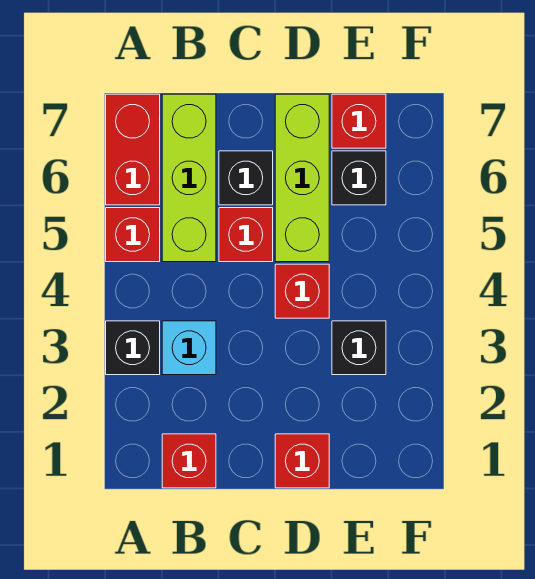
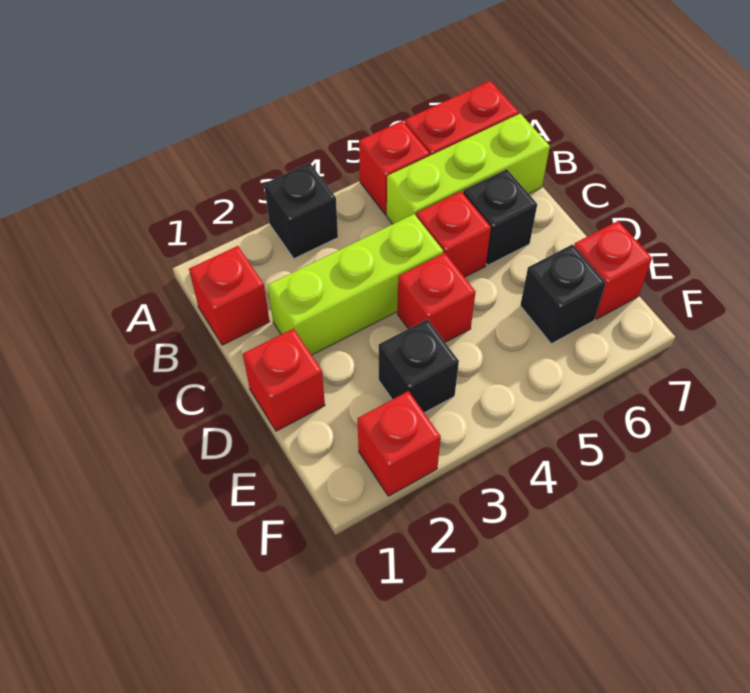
cyan brick B3 level 1 -> none
lime brick D5:D7 level 1 -> lime brick C2:C4 level 1
none -> red brick F2 level 1

